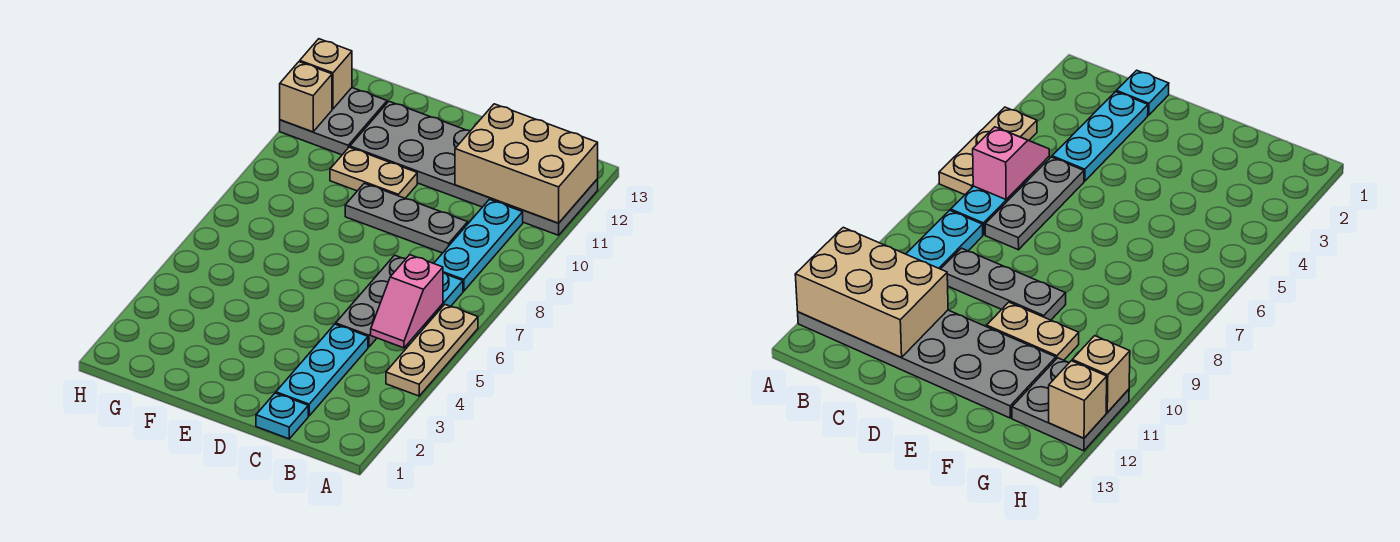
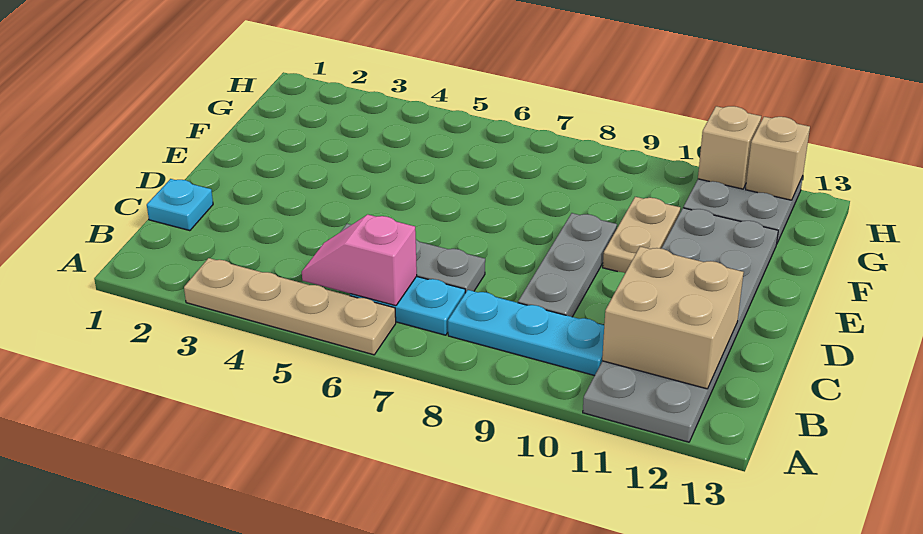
tan plate A4:A6 level 1 -> tan plate A3:A6 level 1
tan brick A11:C12 level 2 -> tan brick B11:C12 level 2
cyan plate C2:C4 level 1 -> none

